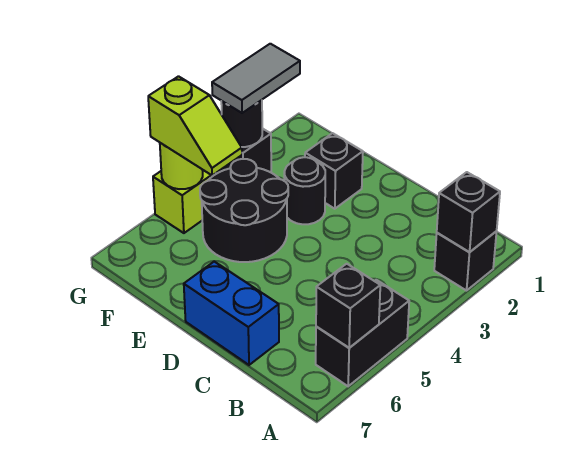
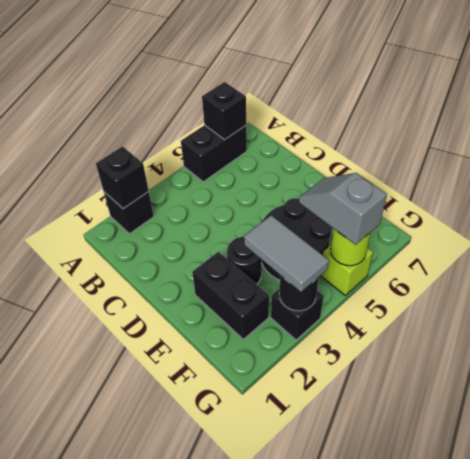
blue brick C7:D7 level 1 -> none
black brick E2 level 1 -> black brick E2:F2 level 1
lime slope F5:G5 level 3 top G -> grey slope F5:G5 level 3 top G
grey tile G2:G3 level 3 -> grey tile F3:G3 level 3

